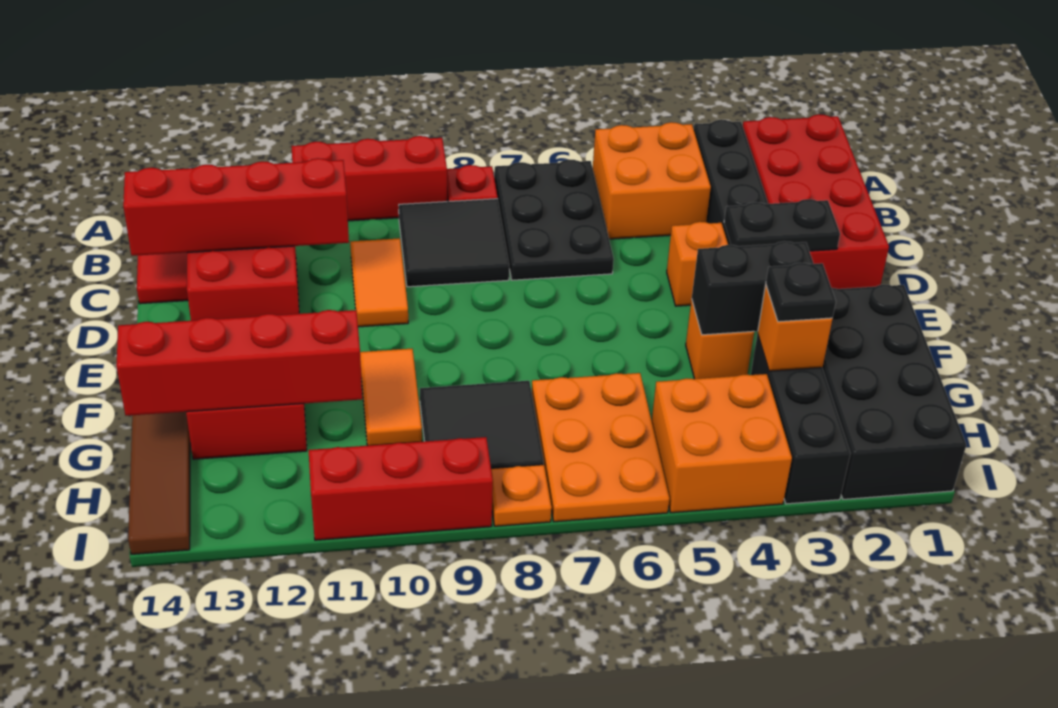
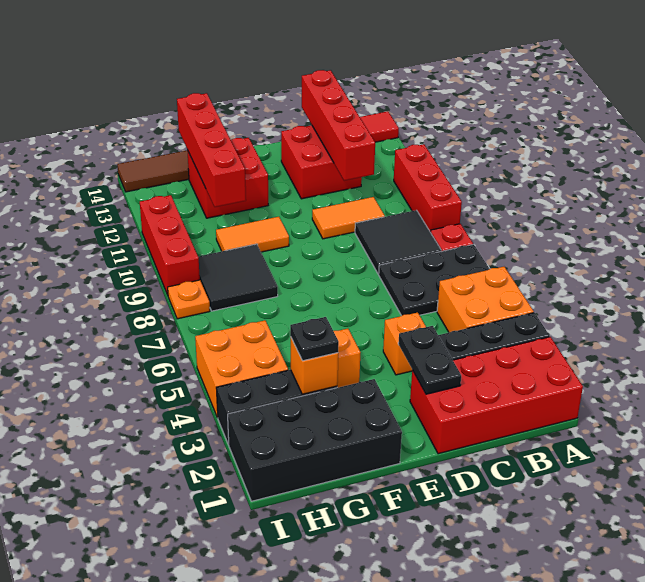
black brick F3:F4 level 2 -> none
orange plate G6:I7 level 1 -> none

